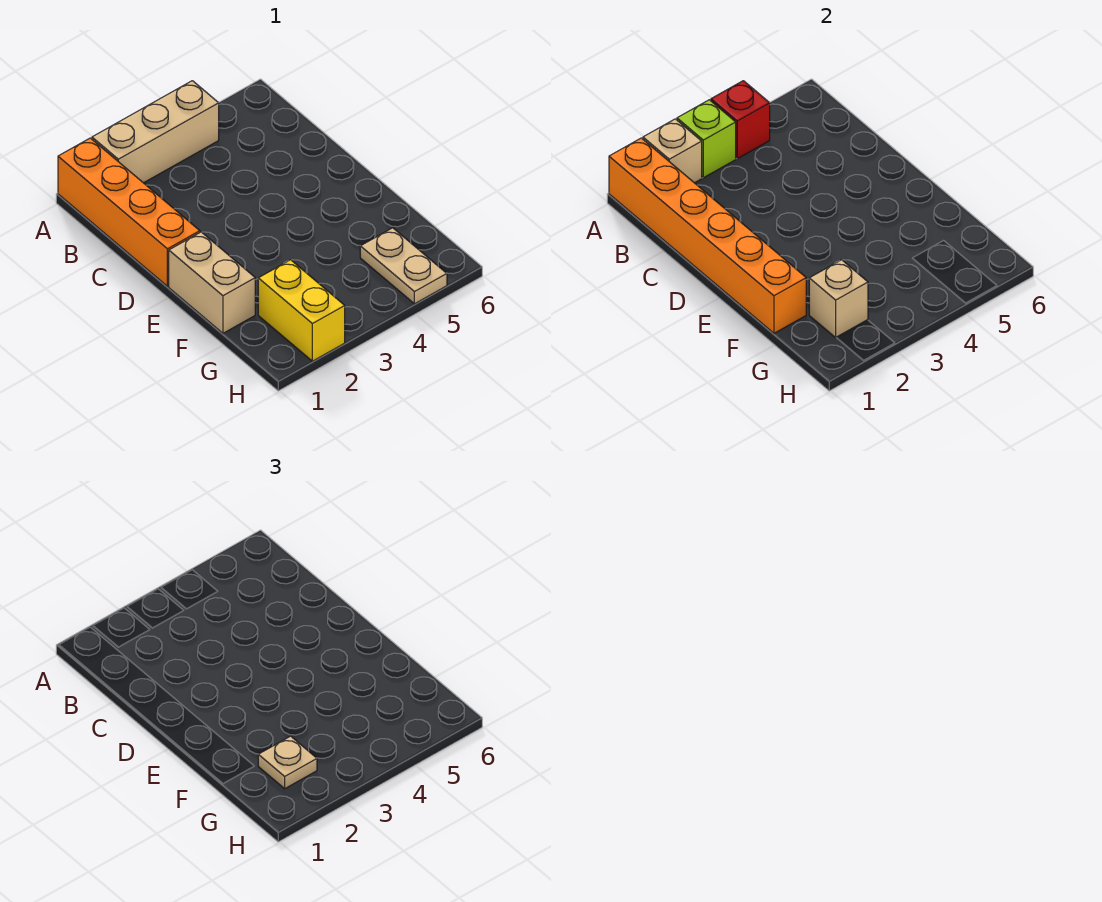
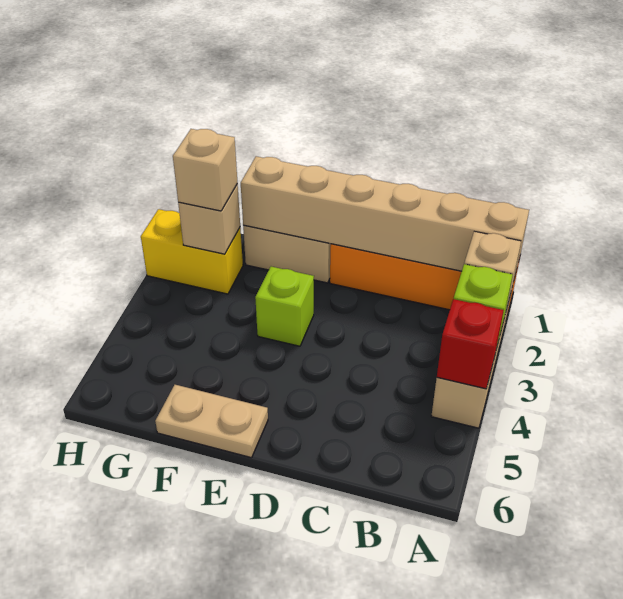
orange brick A1:F1 level 2 -> tan brick A1:F1 level 2
none -> lime brick E3 level 1
tan plate G2 level 3 -> tan brick G2 level 3
tan plate G5:H5 level 1 -> tan plate E6:F6 level 1

